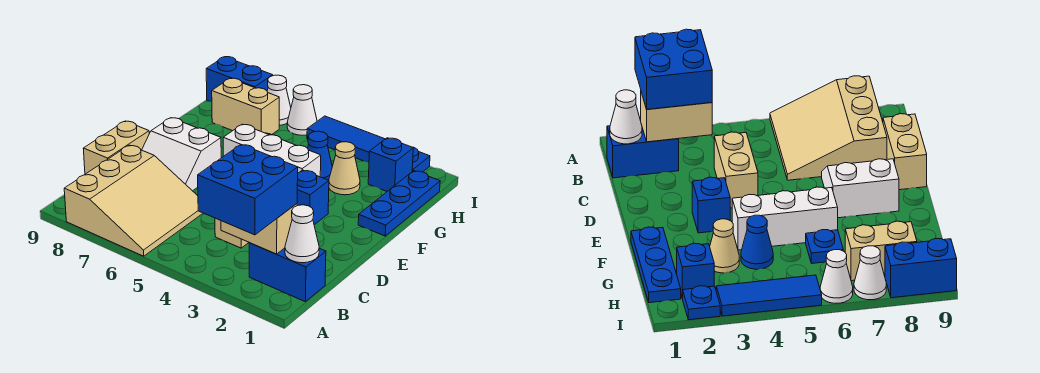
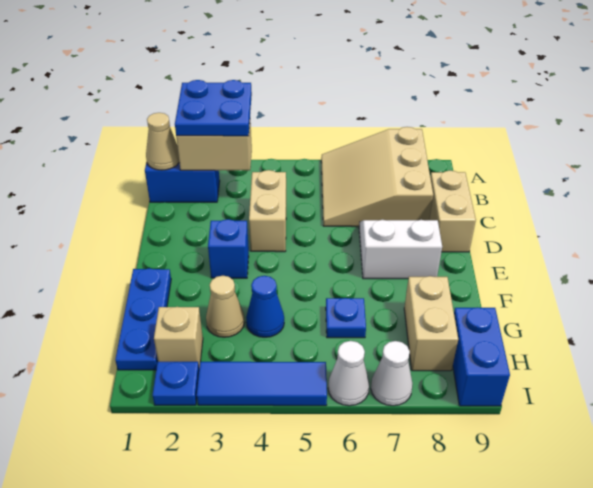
blue brick A2:B3 level 3 -> blue plate A2:B3 level 3
white cone B1 level 2 -> tan cone B1 level 2
white brick F4:F6 level 1 -> none
blue brick H2 level 1 -> tan brick H2 level 1
tan brick H7:H8 level 1 -> tan brick G8:H8 level 1
blue brick I8:I9 level 1 -> blue brick H9:I9 level 1

